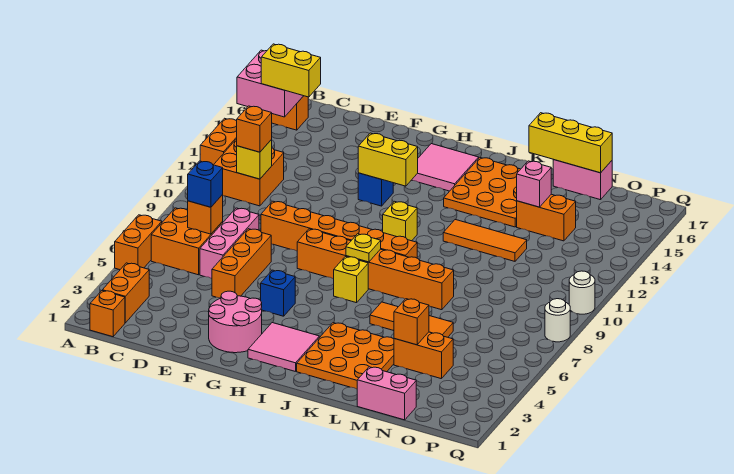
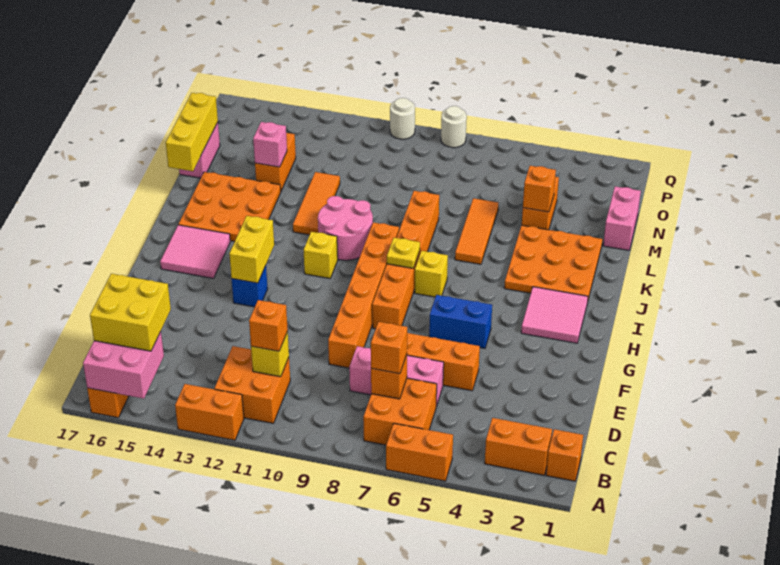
yellow brick B15:C15 level 3 -> yellow brick B15:C16 level 3
blue brick C7 level 3 -> orange brick C7 level 3
pink round brick F2:G3 level 1 -> pink round brick J10:K11 level 1
blue brick G5 level 1 -> blue brick G5:G6 level 1

